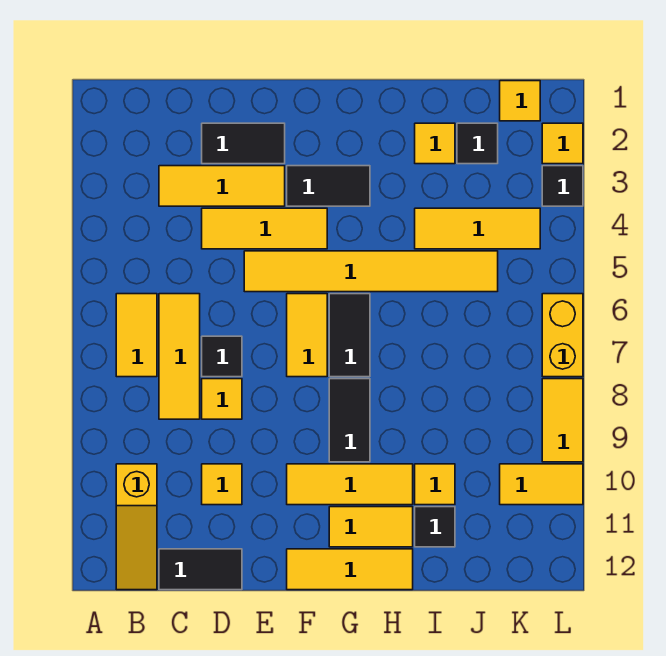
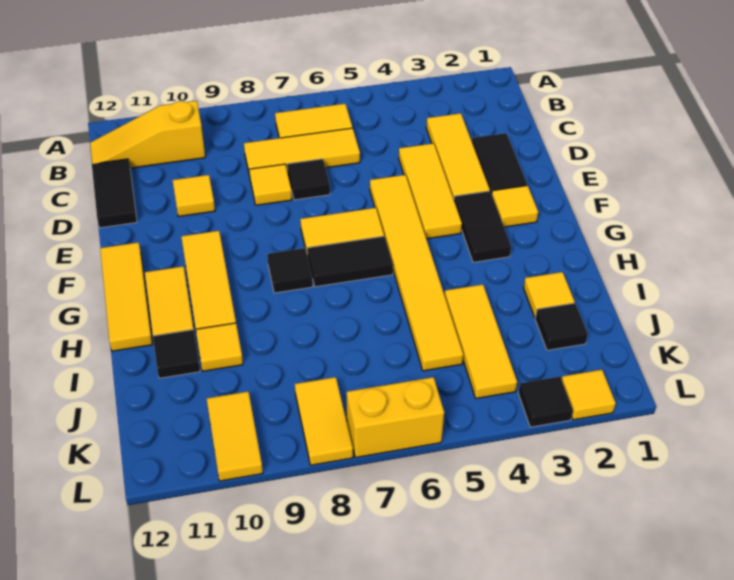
black tile G8:G9 level 1 -> black tile G8 level 1
yellow tile K1 level 1 -> yellow tile F2 level 1
yellow tile L8:L9 level 1 -> yellow tile K8:L8 level 1

